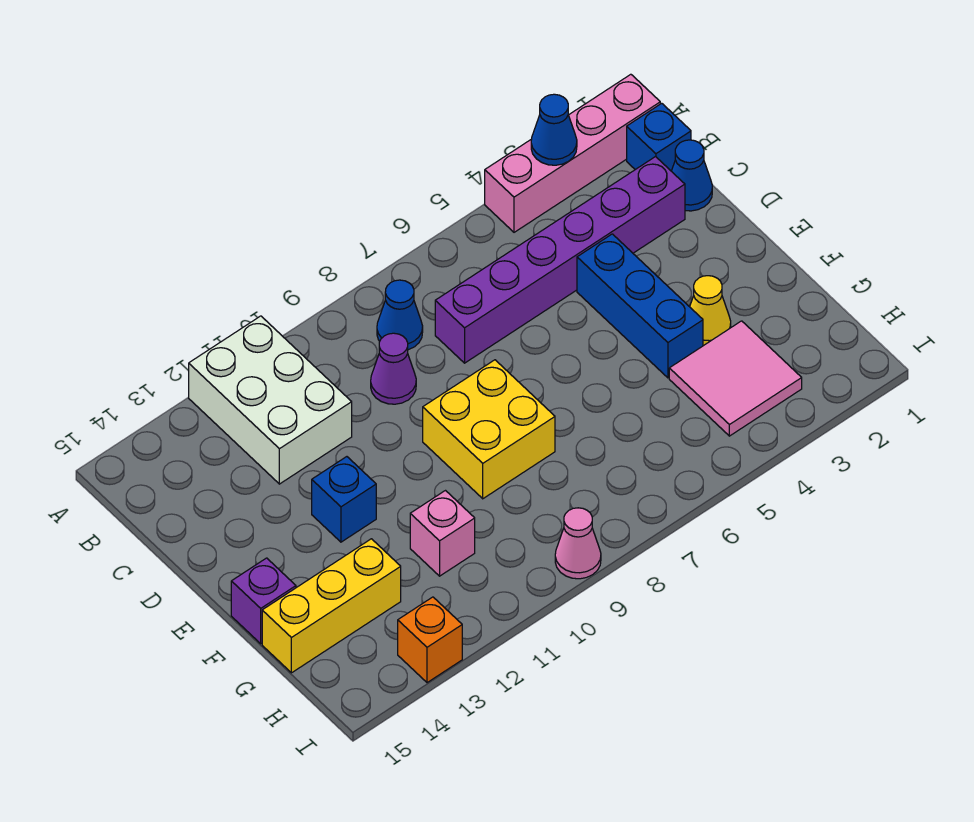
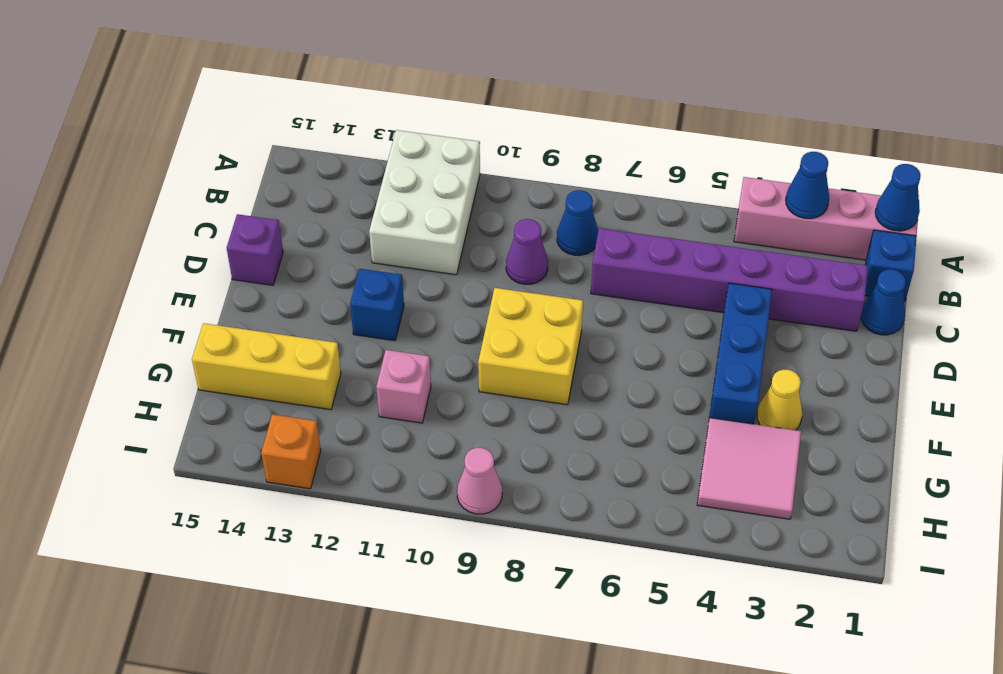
none -> blue cone A1 level 2
purple brick F15 level 1 -> purple brick D15 level 1

